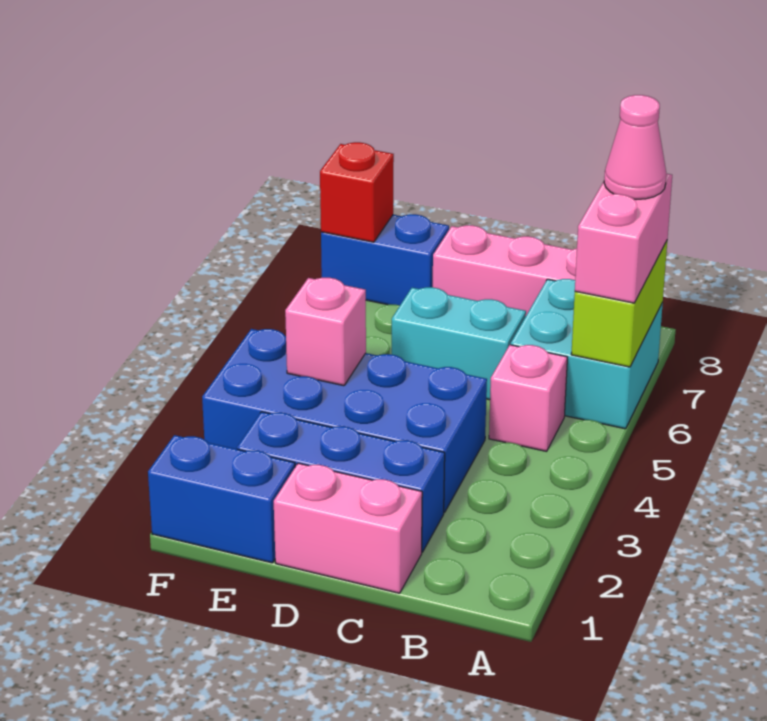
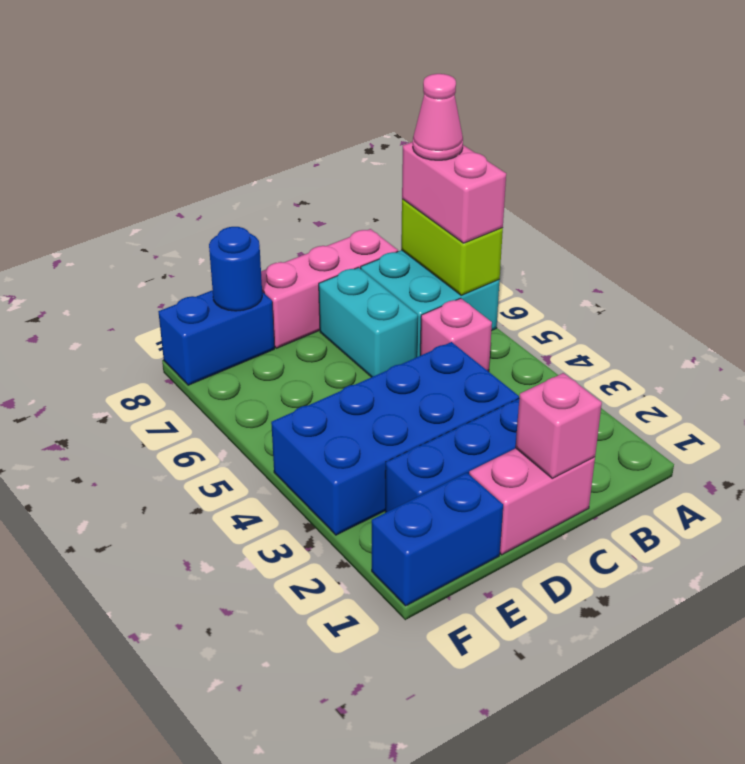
cyan brick C6:D6 level 1 -> cyan brick C6:C7 level 1
pink brick E4 level 2 -> pink brick C1 level 2
none -> blue round brick E8 level 2
red brick F8 level 2 -> none

